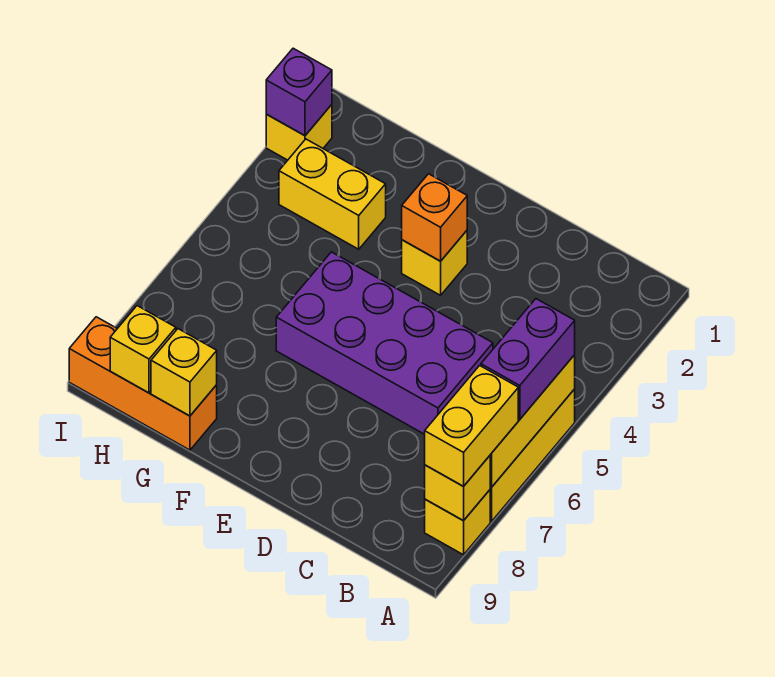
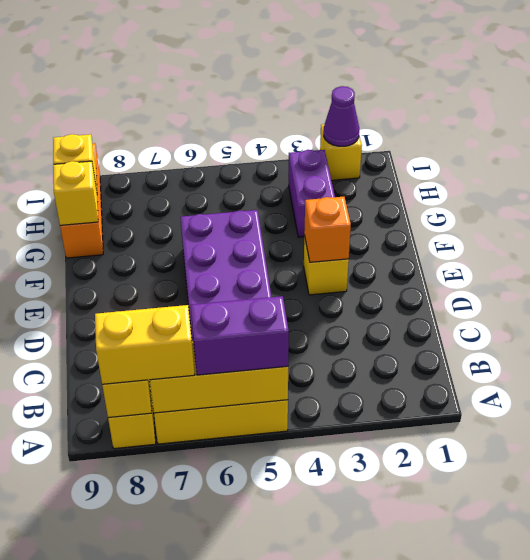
yellow brick G3:H3 level 1 -> purple brick G3:H3 level 1
purple brick I2 level 2 -> purple cone I2 level 2

